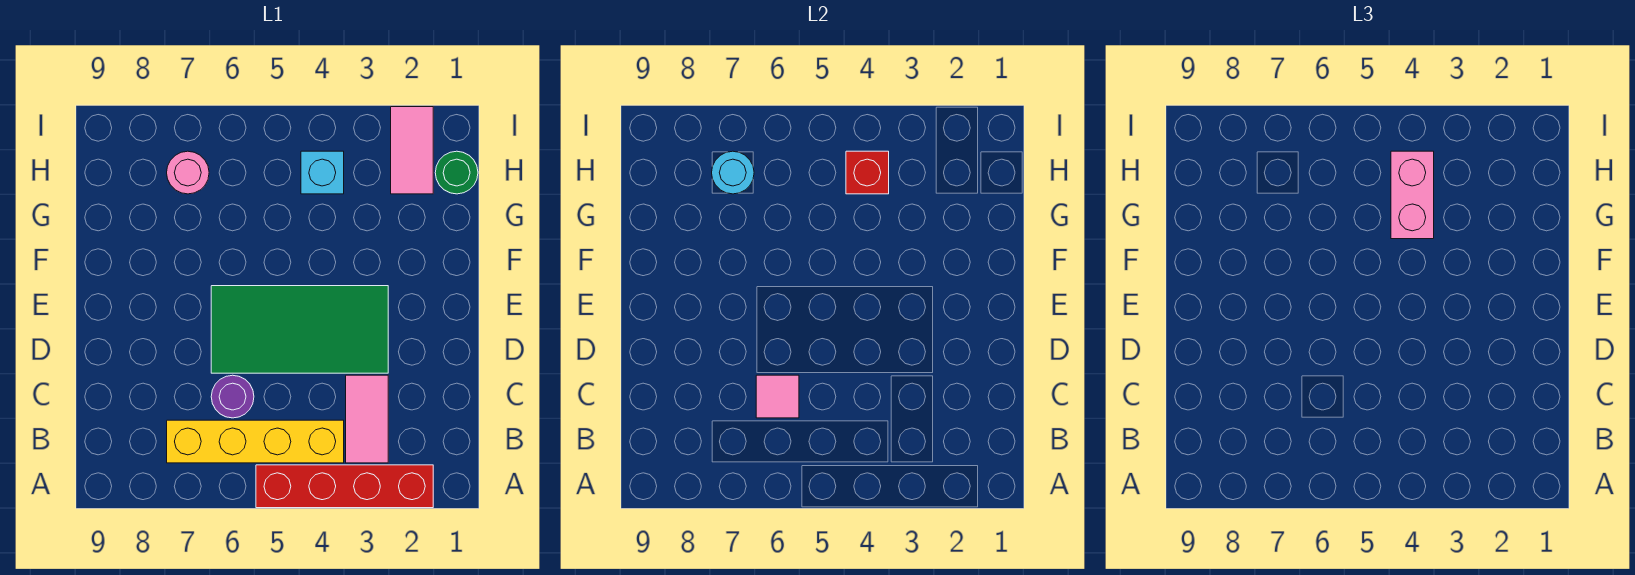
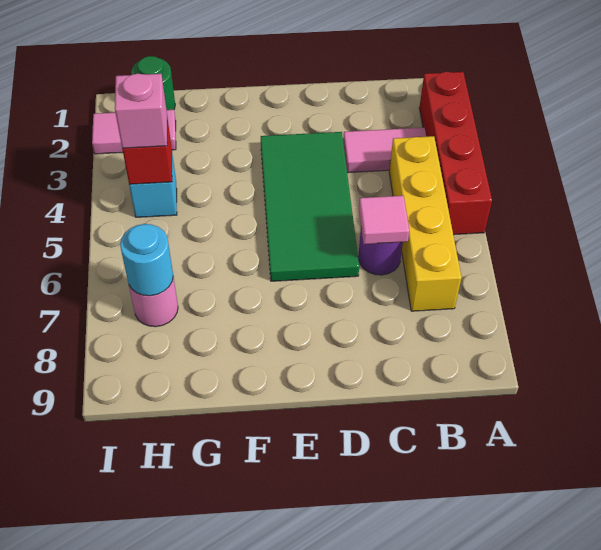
pink brick G4:H4 level 3 -> pink brick H4 level 3

